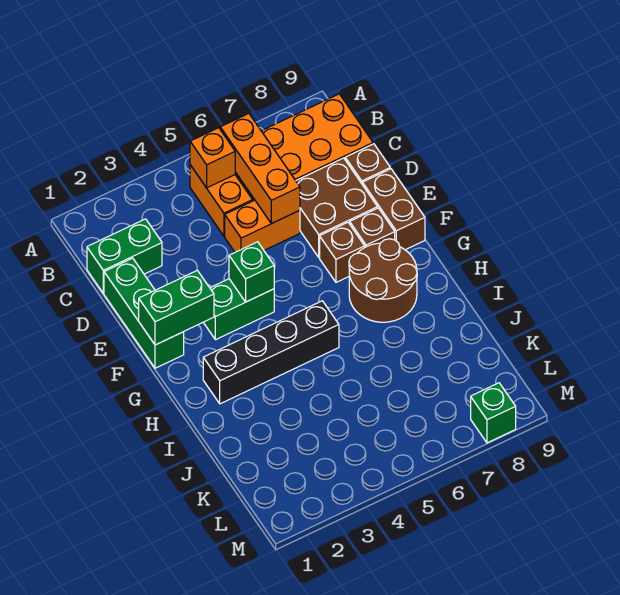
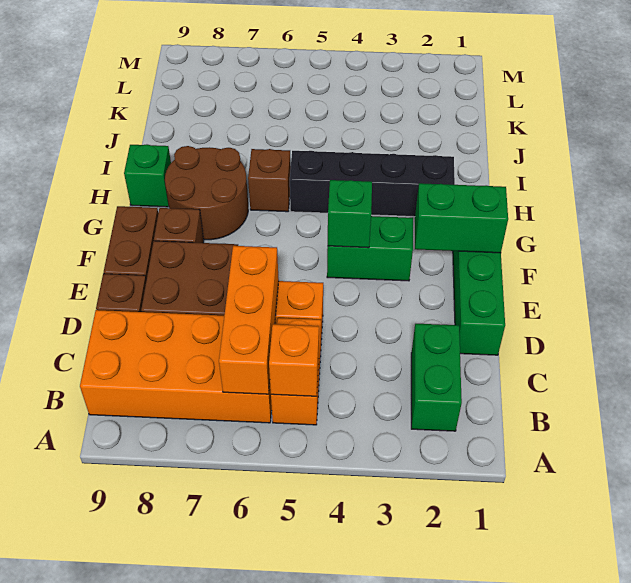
green brick C1:C2 level 1 -> green brick B2:C2 level 1
brown brick F7 level 1 -> brown brick H6 level 1
green brick M8 level 1 -> green brick H9 level 1

